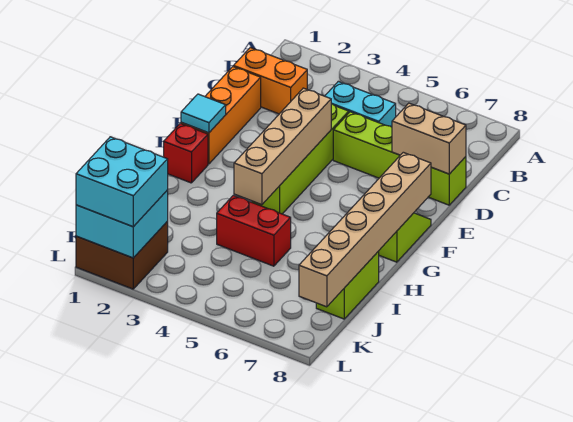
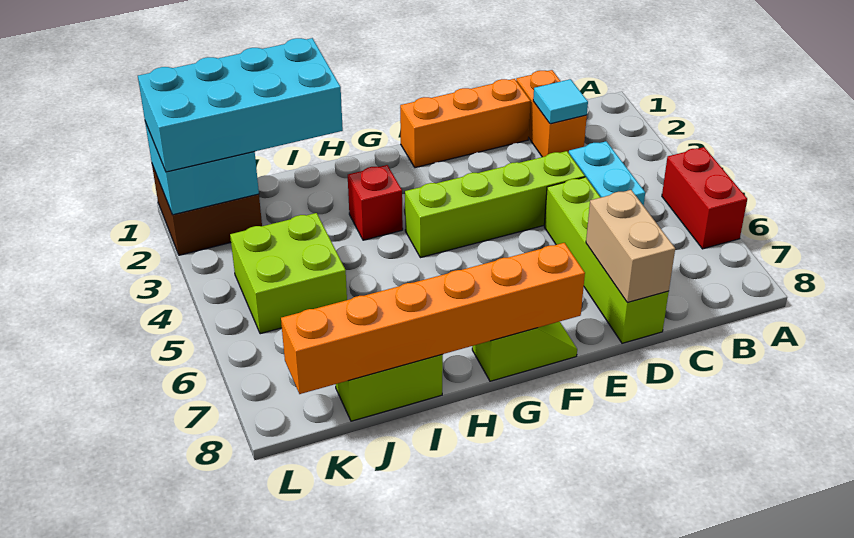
tan brick E4:H4 level 2 -> none
cyan tile F1 level 2 -> cyan tile C2 level 2
tan brick F8:K8 level 2 -> orange brick F8:K8 level 2
red brick G1 level 1 -> red brick H3 level 1
red brick I4:I5 level 1 -> red brick A5:A6 level 1
none -> lime brick J4:K5 level 1
cyan brick K1:L2 level 3 -> cyan brick I1:L2 level 3

